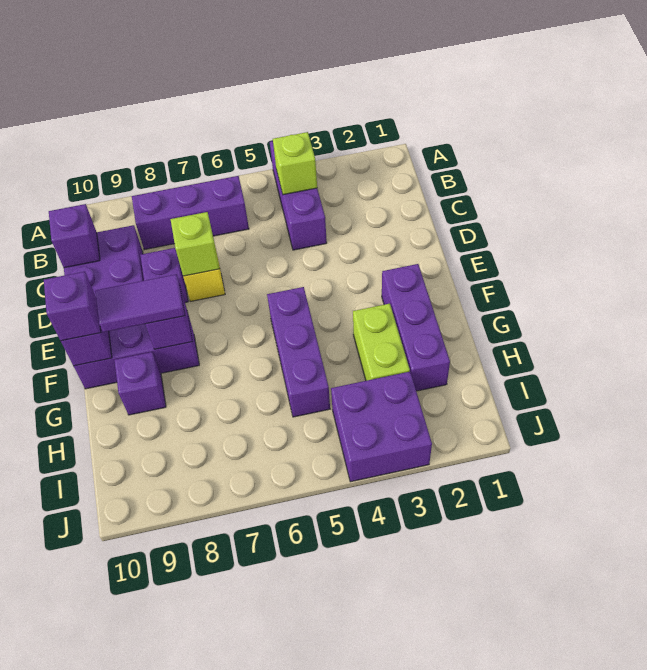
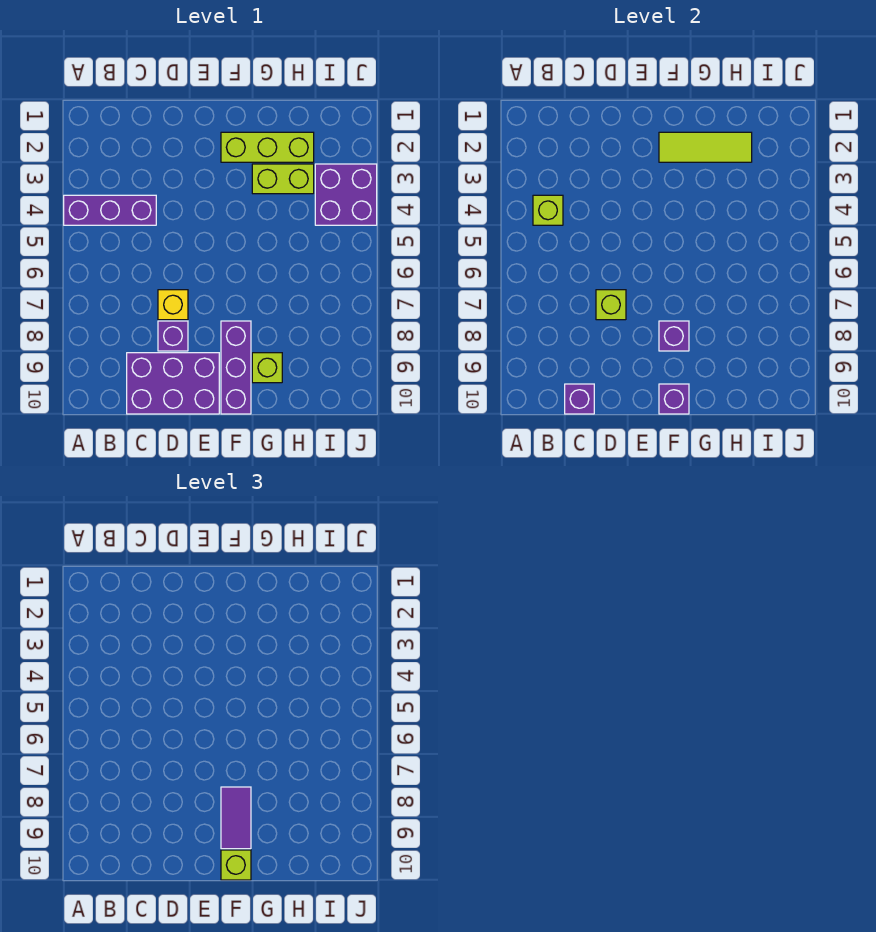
purple brick B6:B8 level 1 -> none
purple brick F2:H2 level 1 -> lime brick F2:H2 level 1
none -> lime tile F2:H2 level 2
purple brick F5:H5 level 1 -> none
purple brick F10 level 3 -> lime brick F10 level 3
purple brick G9 level 1 -> lime brick G9 level 1

